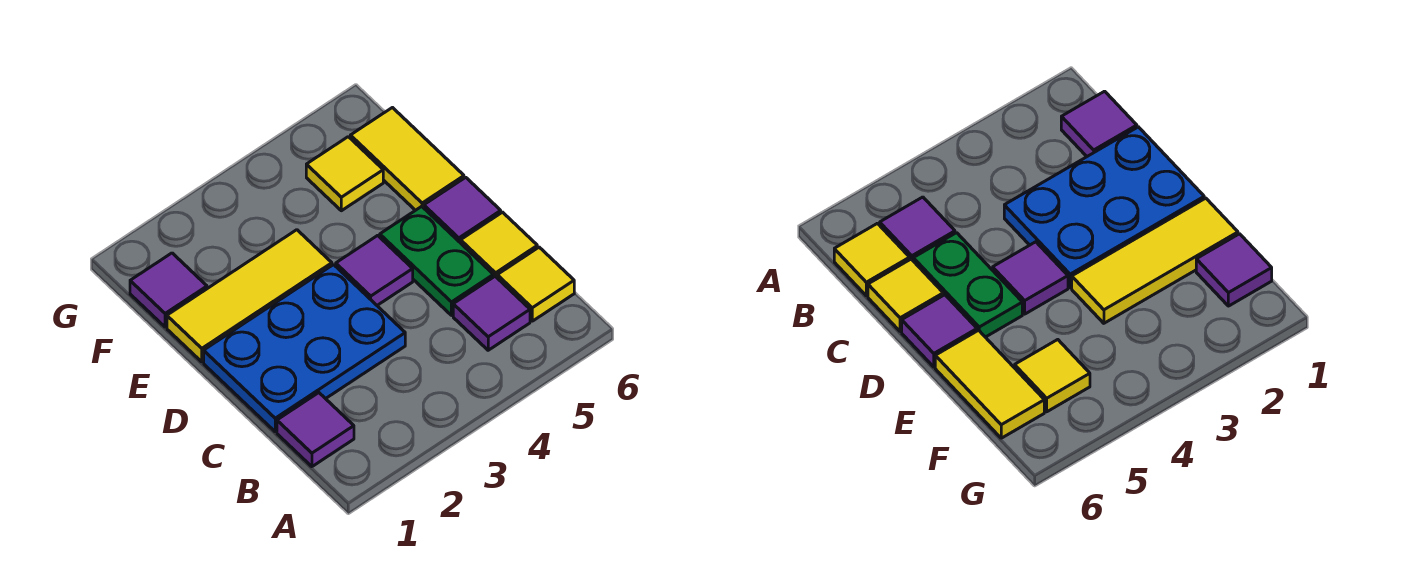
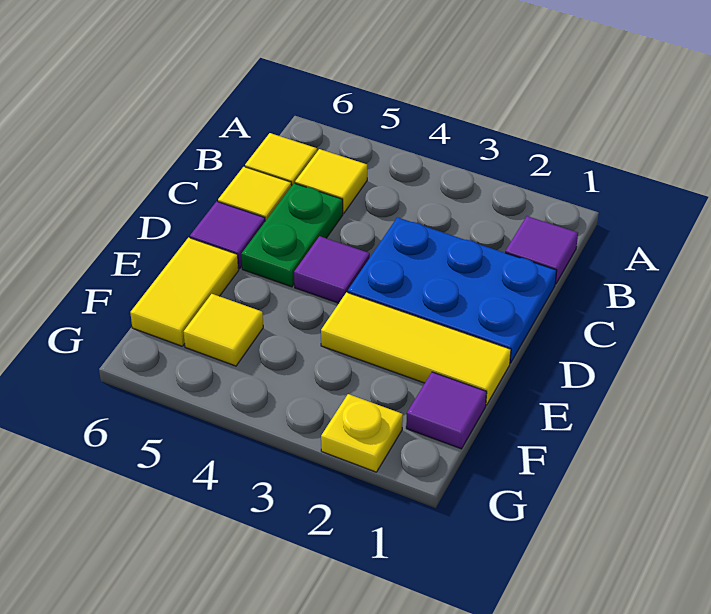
purple tile B5 level 1 -> yellow tile B5 level 1
none -> yellow plate G2 level 1

